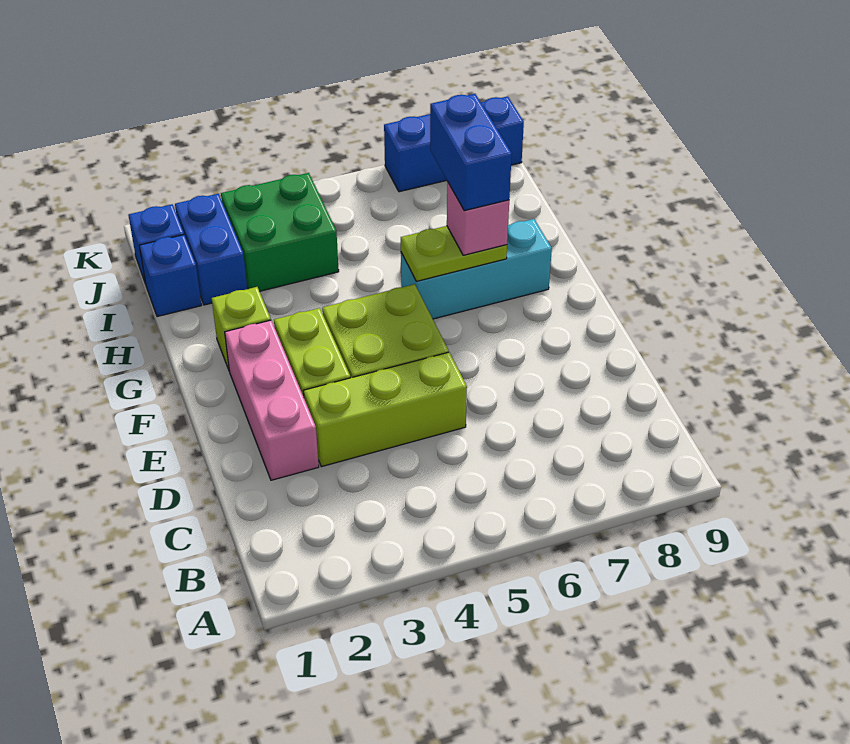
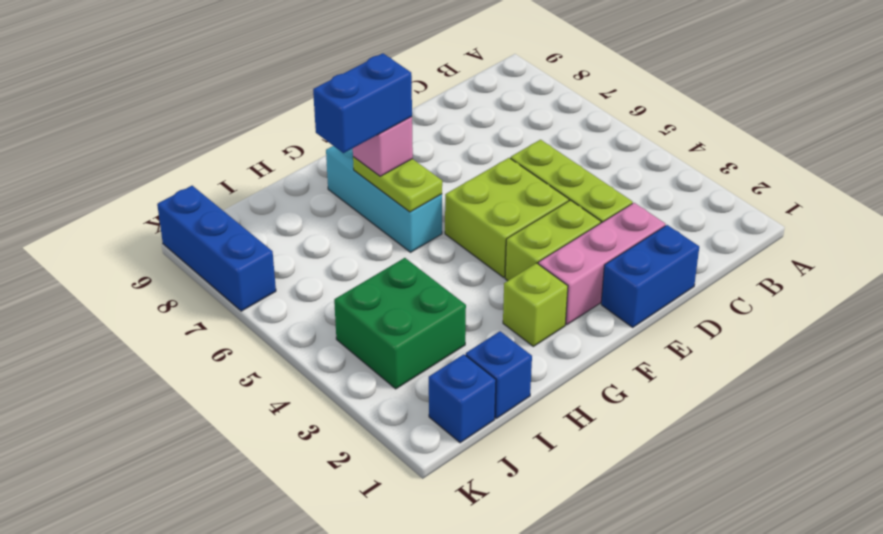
blue brick I2:J2 level 1 -> blue brick D1:E1 level 1

